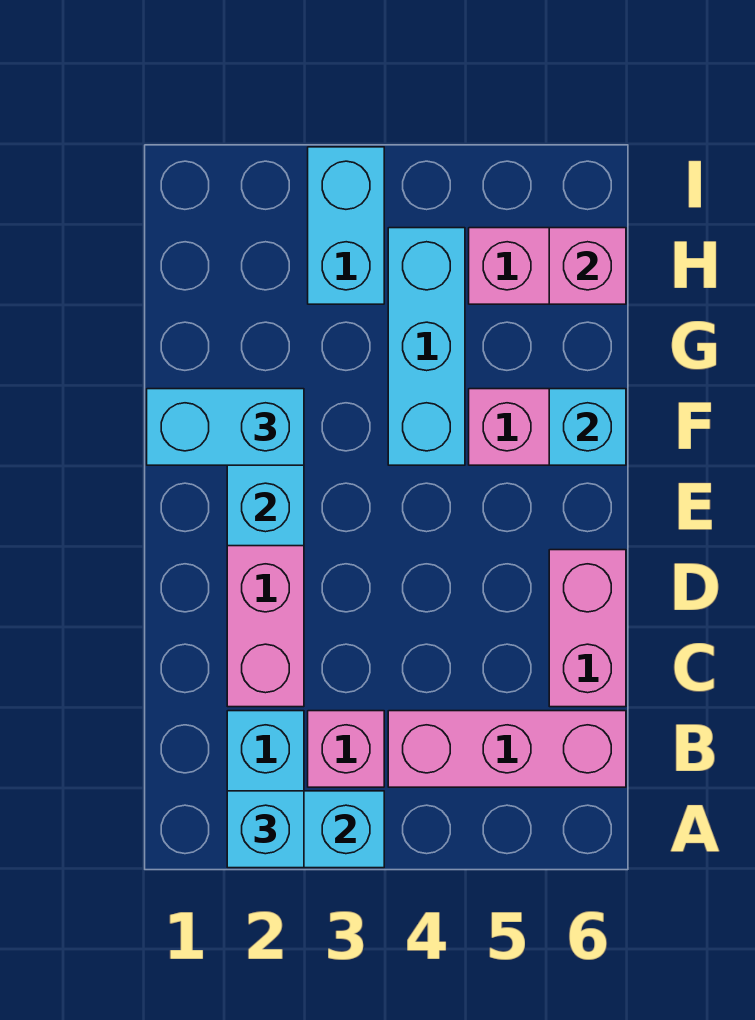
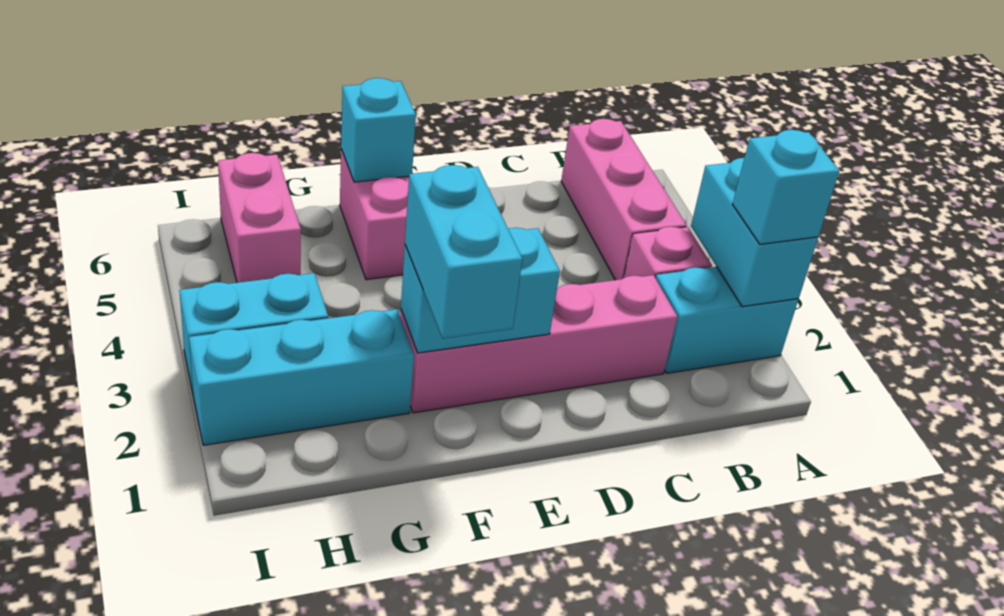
pink brick C6:D6 level 1 -> none
cyan brick F4:H4 level 1 -> cyan brick G2:I2 level 1
pink brick H6 level 2 -> none

